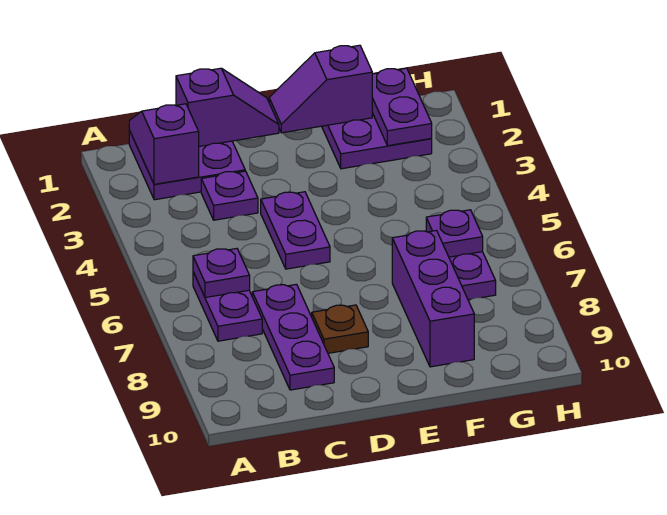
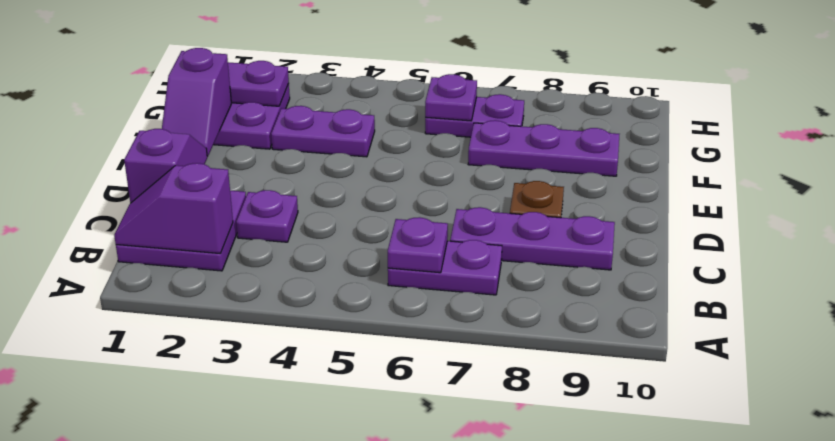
purple plate D4:D5 level 1 -> purple plate F3:F4 level 1
purple brick F7:F9 level 1 -> purple plate F7:F9 level 1

